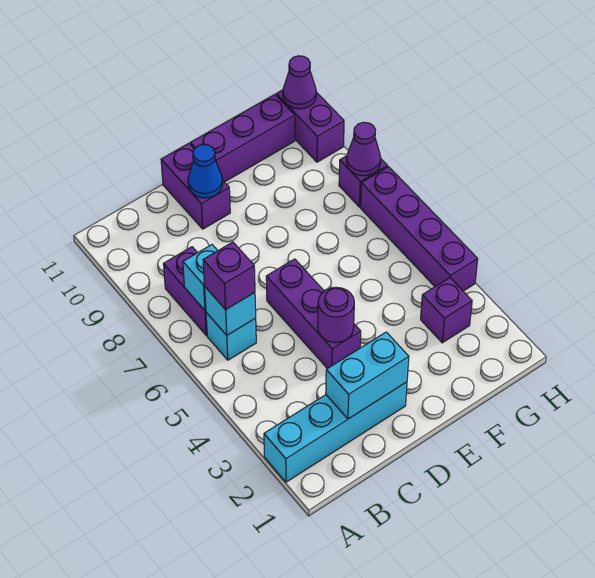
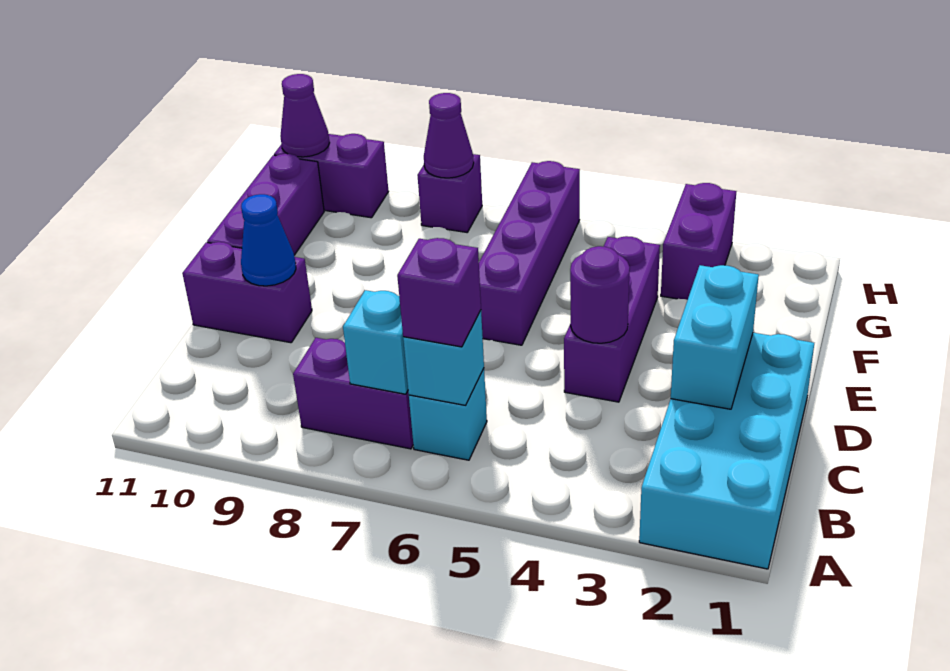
cyan brick A2:D2 level 1 -> cyan brick A1:D2 level 1
purple brick D4:D6 level 1 -> purple brick D4:F4 level 1
purple brick G3 level 1 -> purple brick G3:H3 level 1
purple brick H4:H7 level 1 -> purple brick E6:H6 level 1

